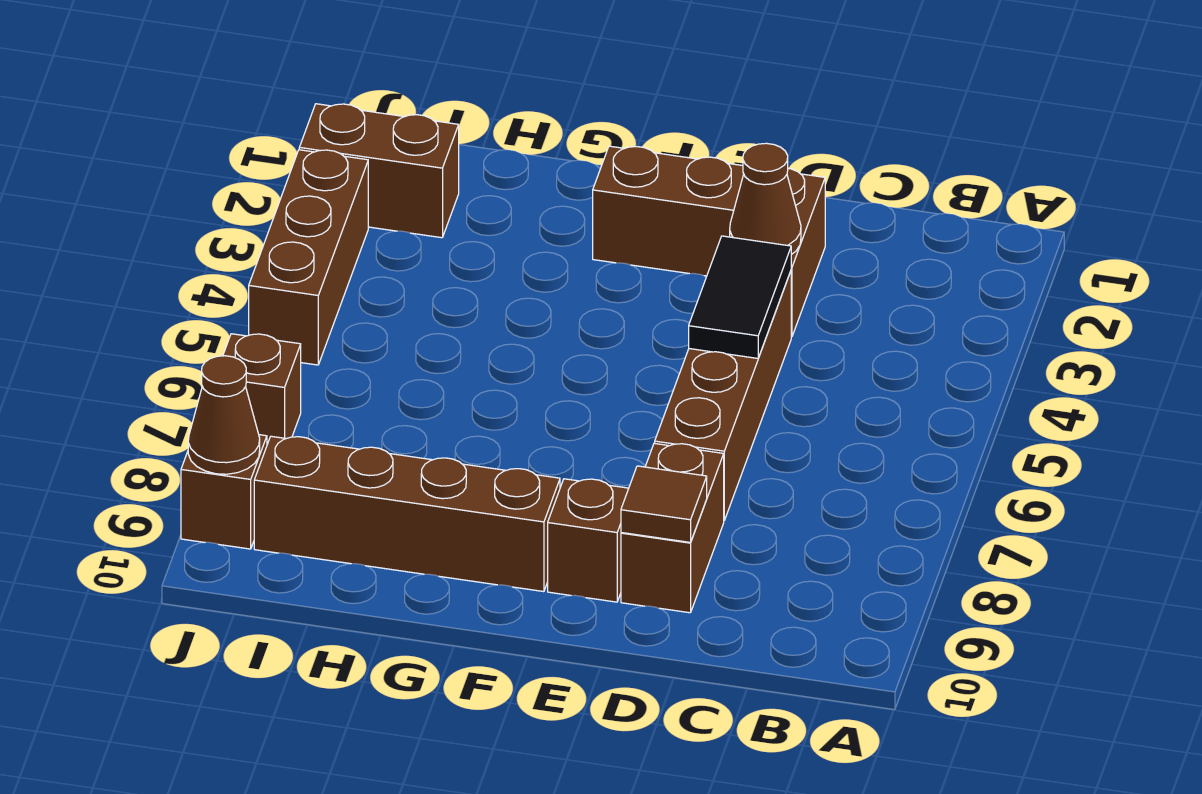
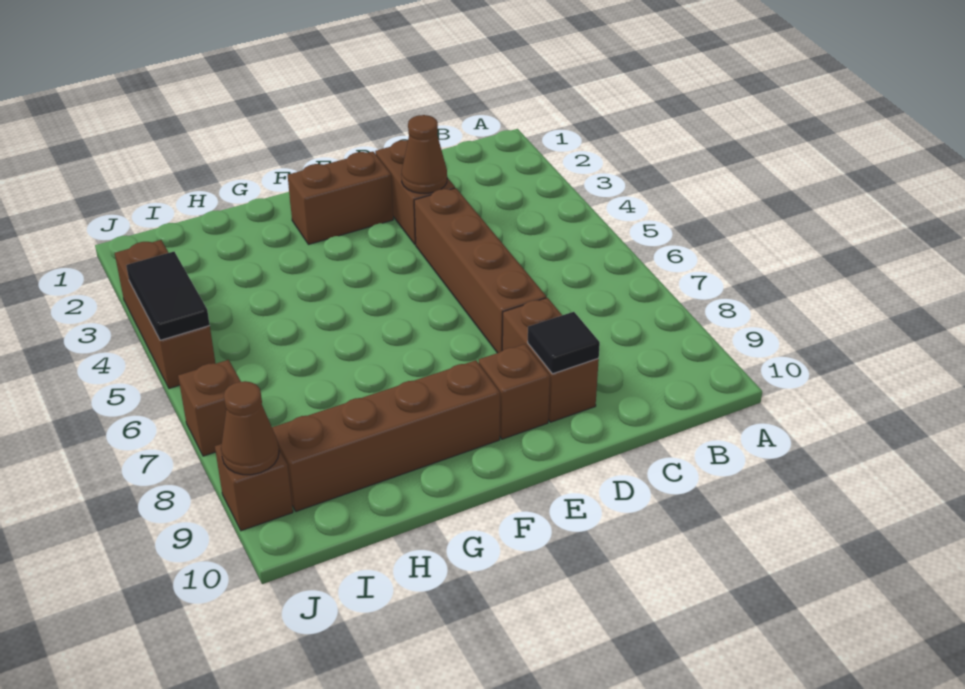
black tile D4:D5 level 2 -> black tile J4:J5 level 2
brown tile D9 level 2 -> black tile D9 level 2
brown brick I2:J2 level 1 -> none

